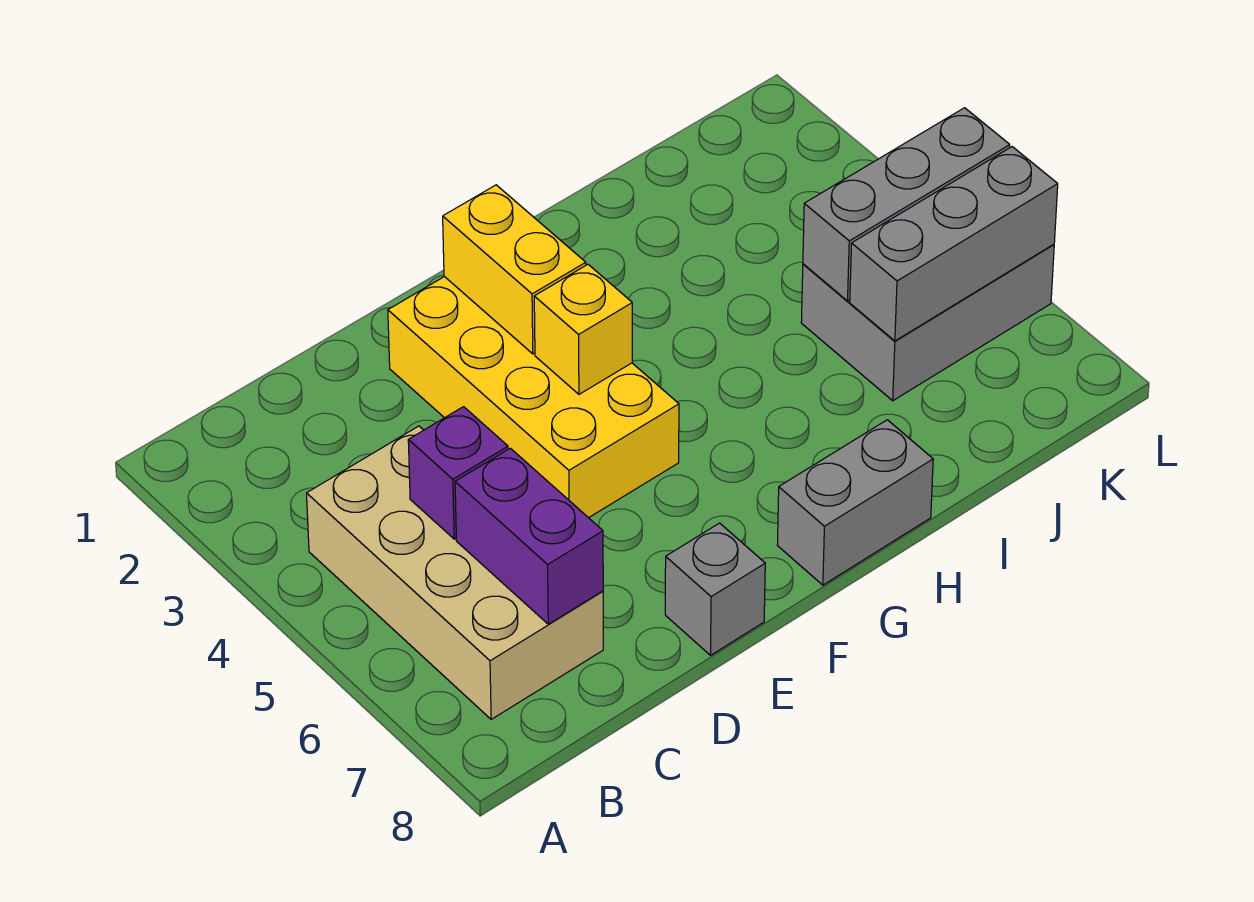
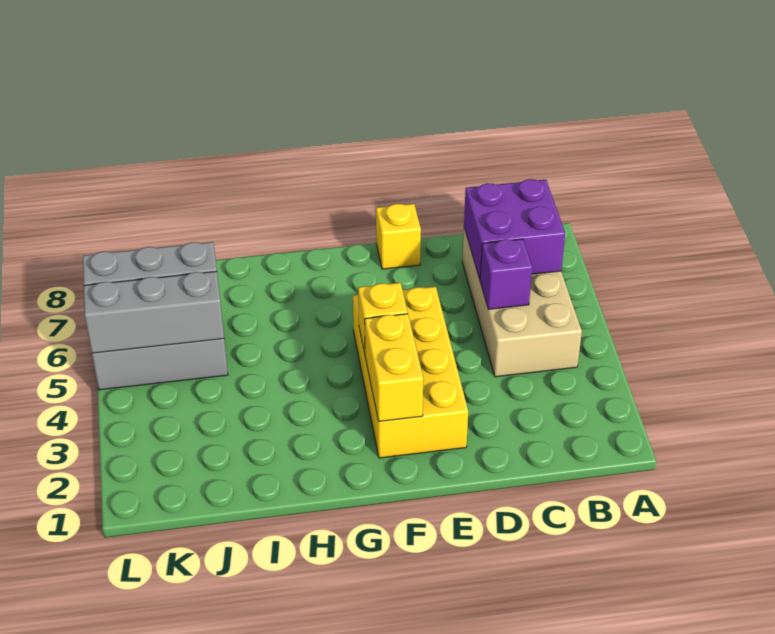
purple brick C6:C7 level 2 -> purple brick B6:C7 level 2
grey brick E8 level 1 -> yellow brick E8 level 1
grey brick G8:H8 level 1 -> none

